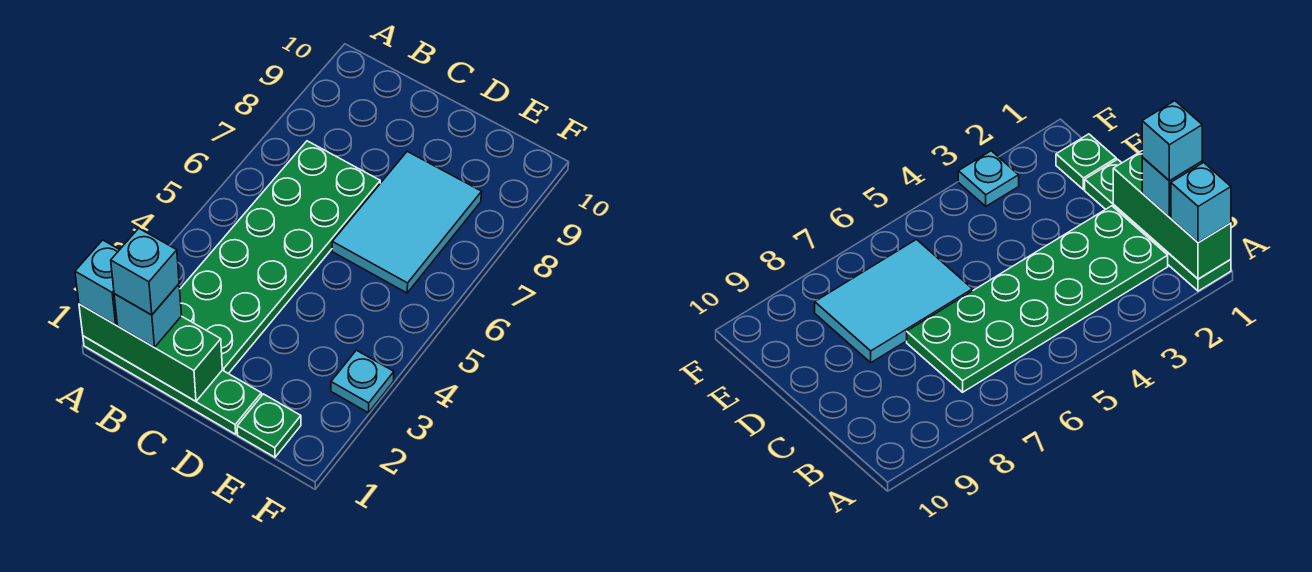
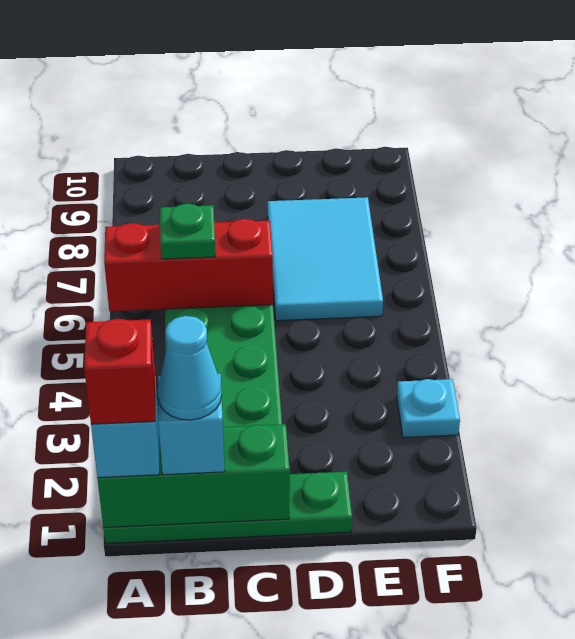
none -> red brick A1 level 4
none -> red brick A6:C6 level 2
cyan brick B1 level 4 -> cyan cone B1 level 4
green plate E1 level 1 -> green plate B6 level 3

